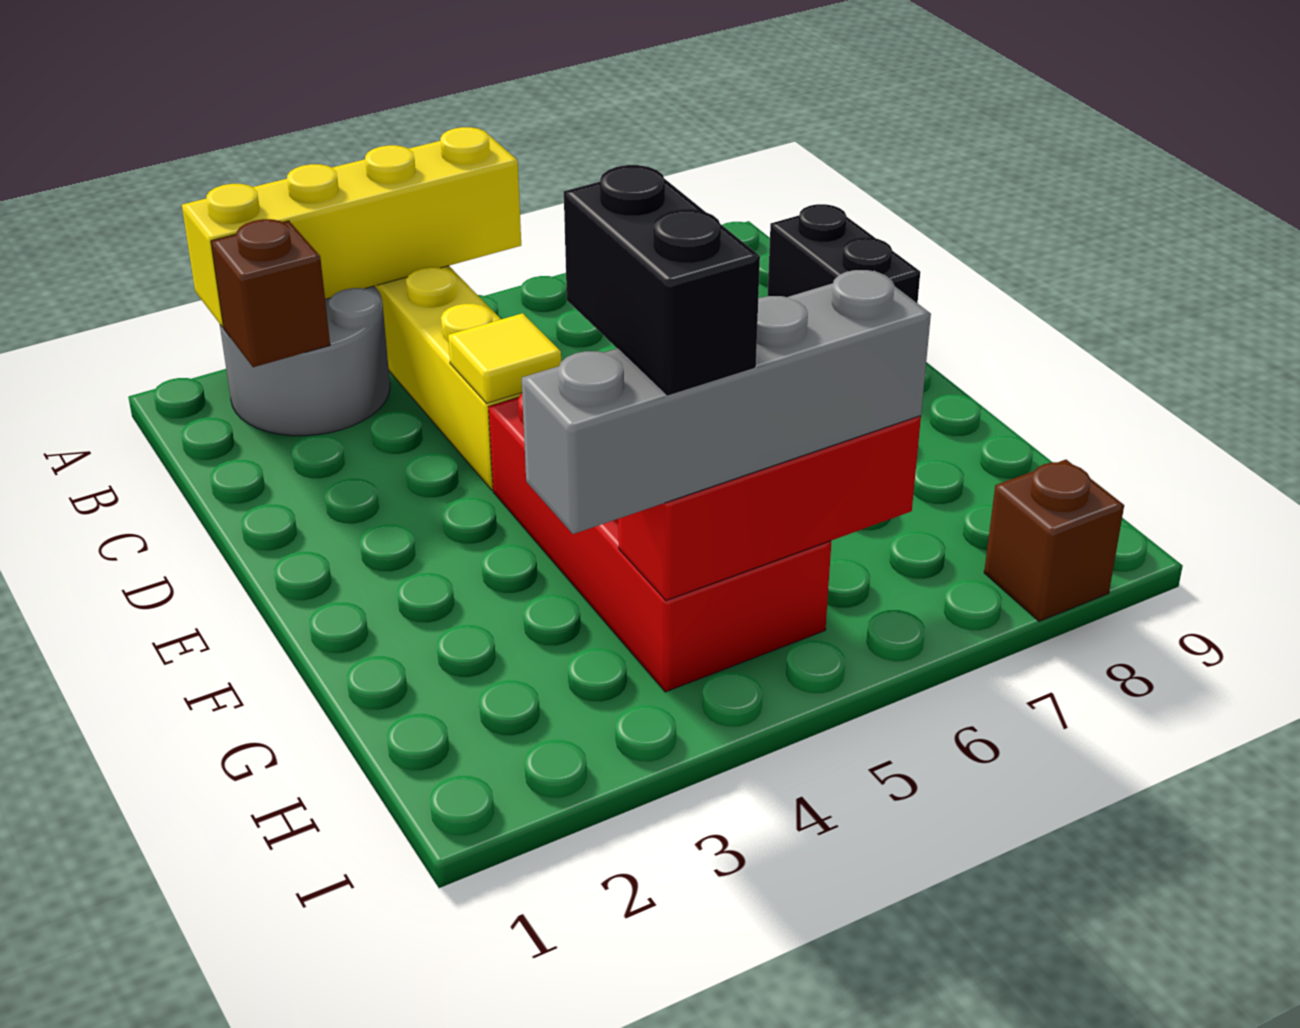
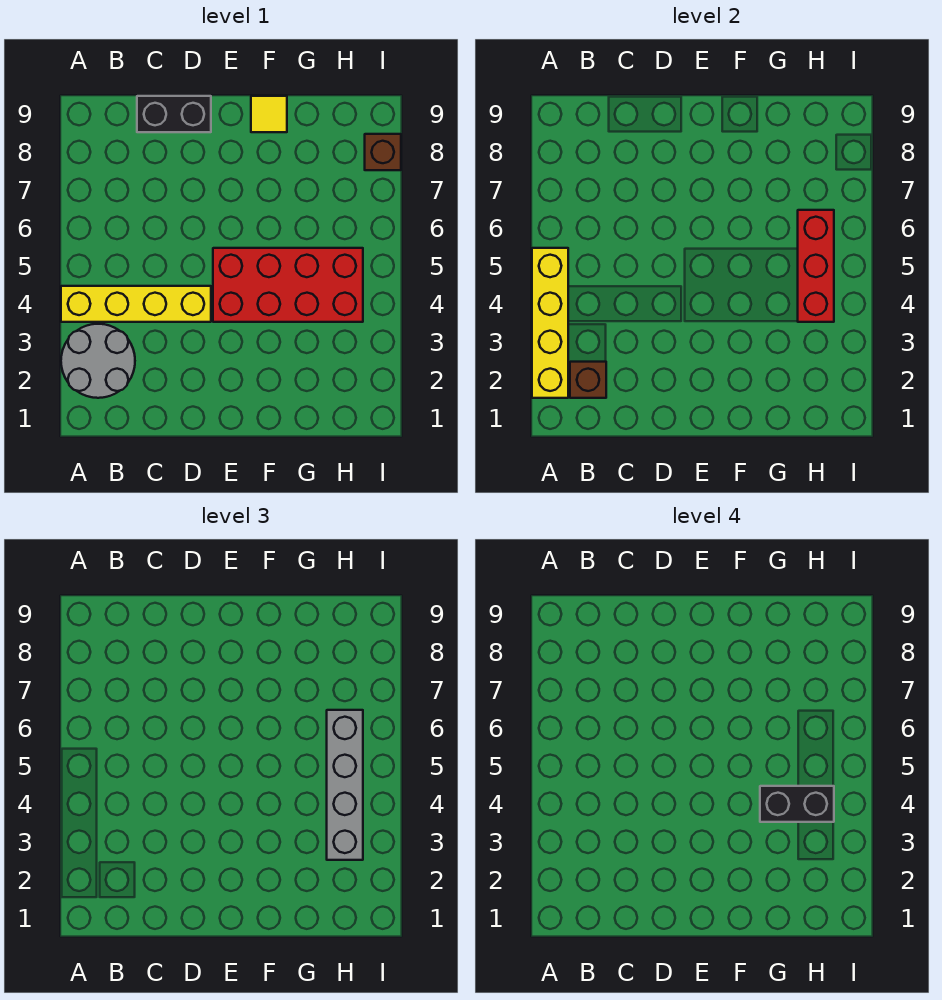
yellow tile D4 level 2 -> yellow tile F9 level 1

